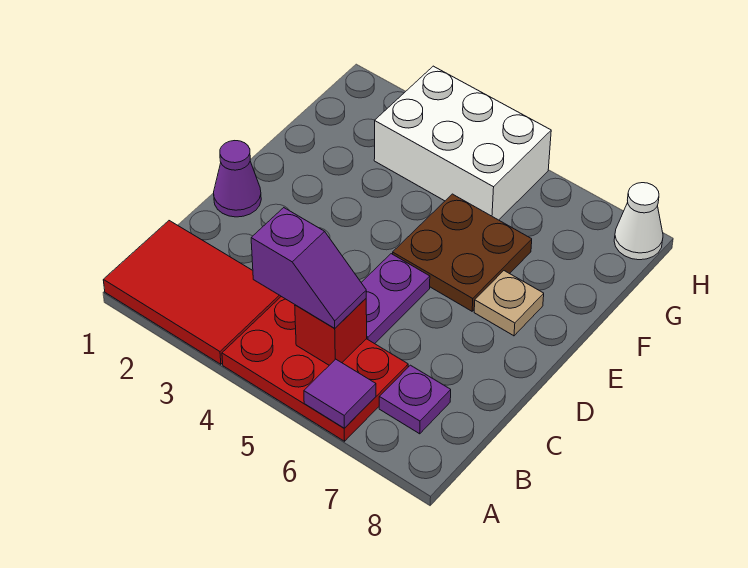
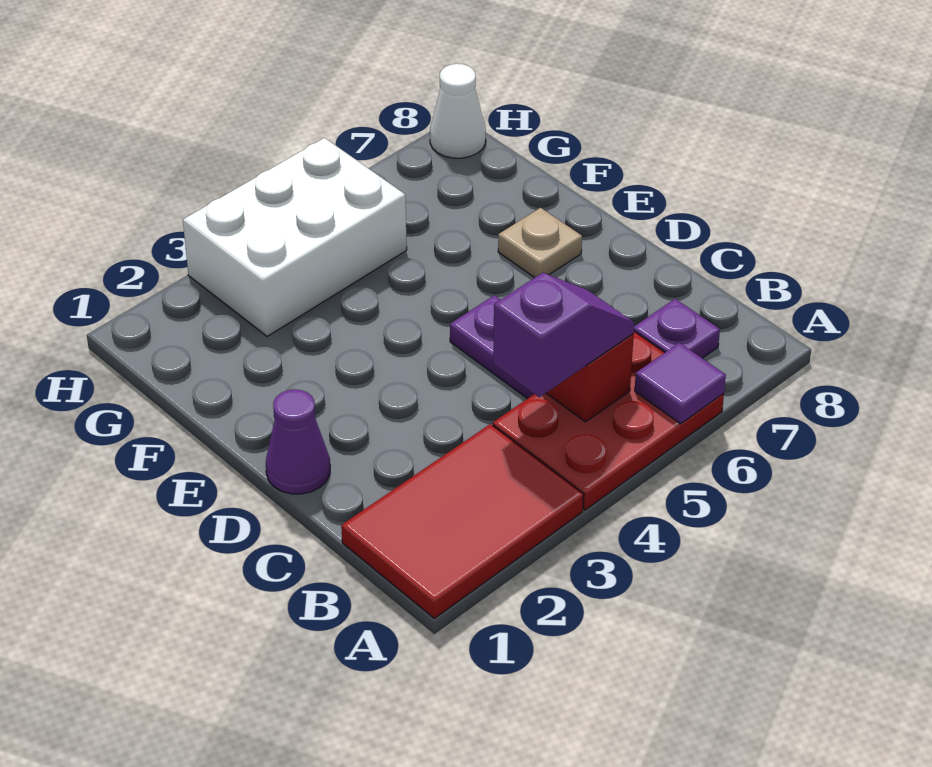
brown plate E5:F6 level 1 -> none

